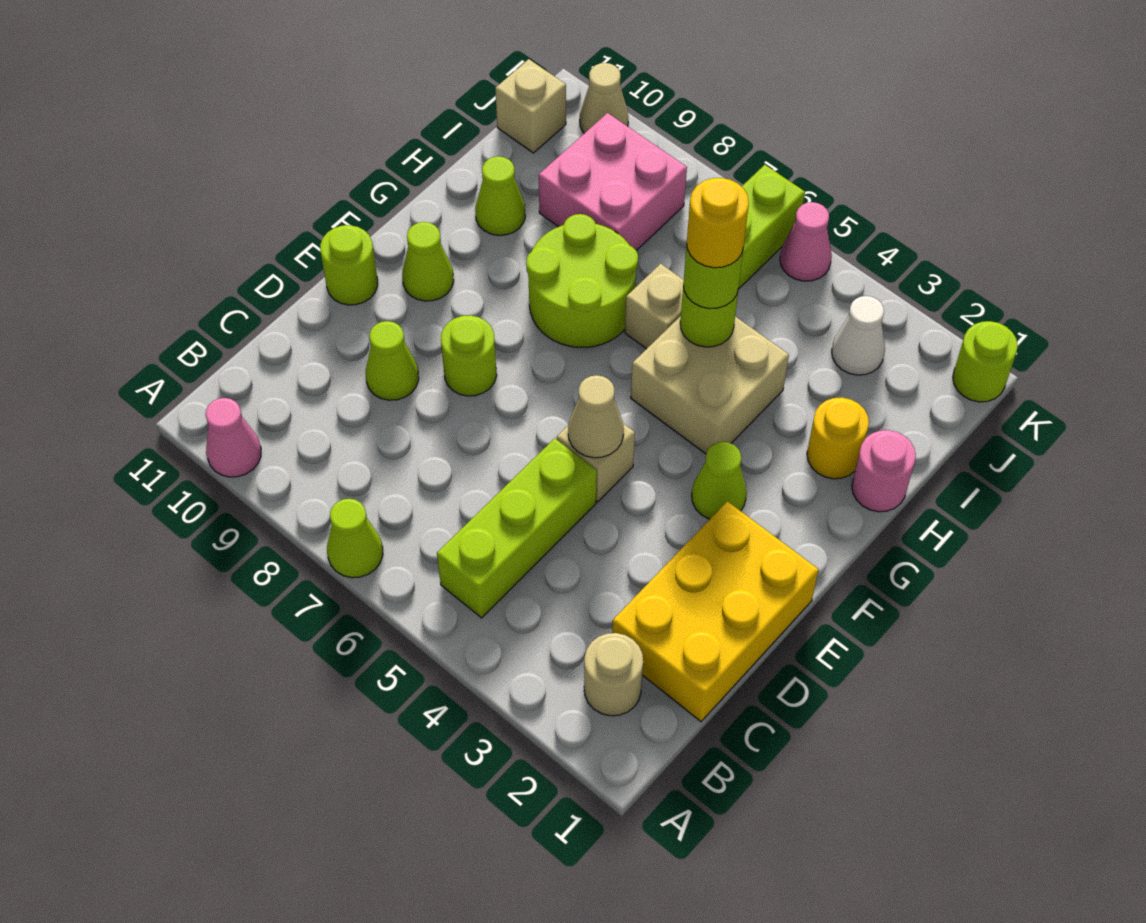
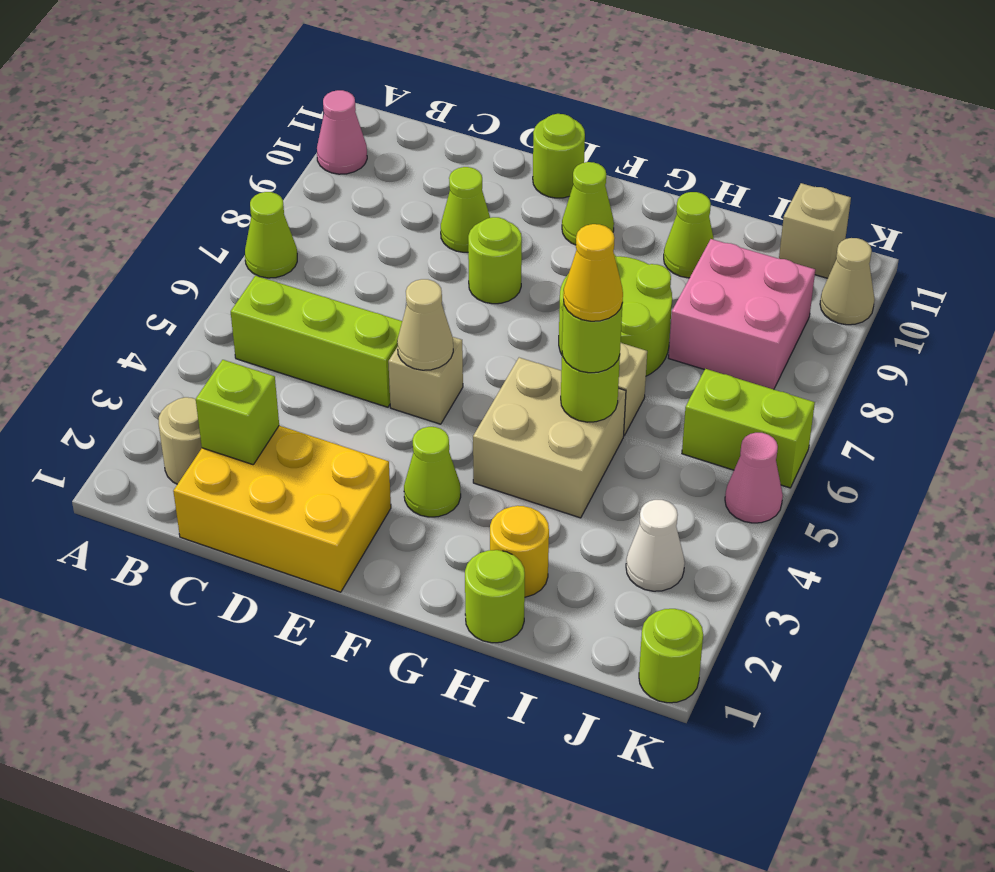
none -> lime brick C2 level 2
pink round brick H1 level 1 -> lime round brick H1 level 1
yellow round brick H5 level 4 -> yellow cone H5 level 4

